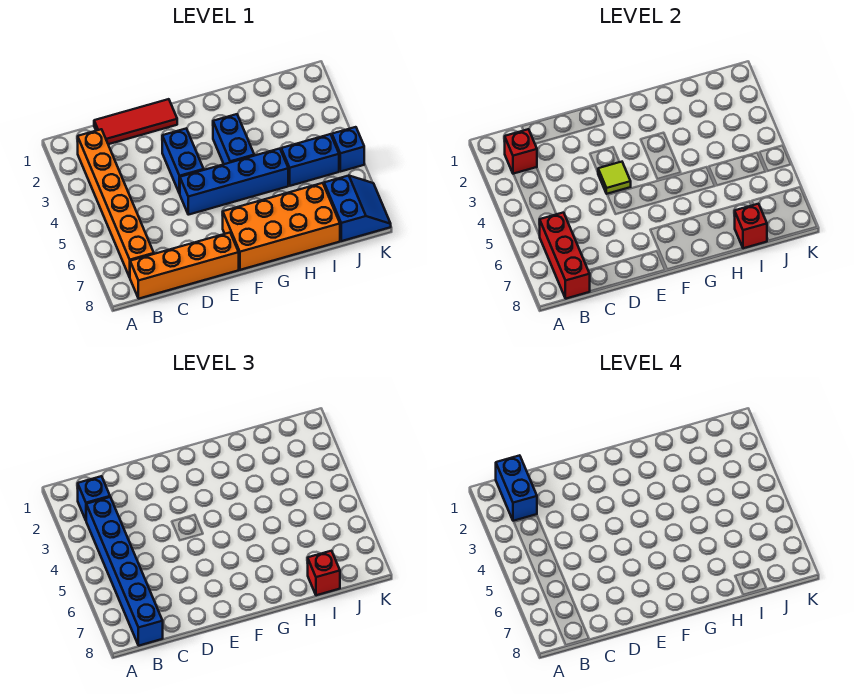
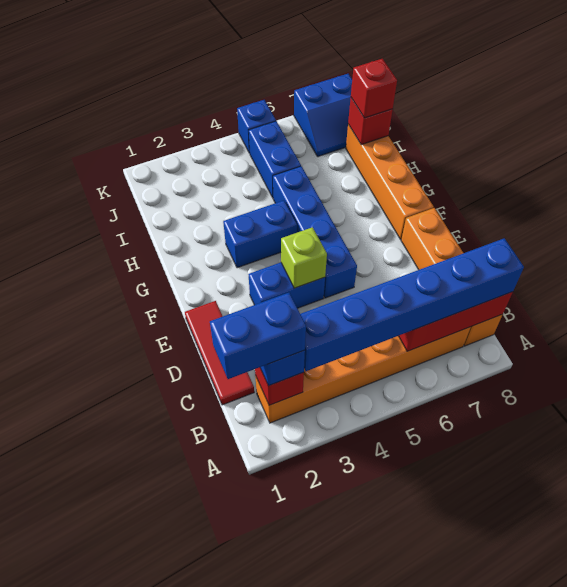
lime tile E4 level 2 -> lime brick E4 level 2
orange brick F7:I8 level 1 -> orange brick F8:I8 level 1
blue slope J7:K8 level 1 top J -> blue slope J7:K8 level 1 top K

